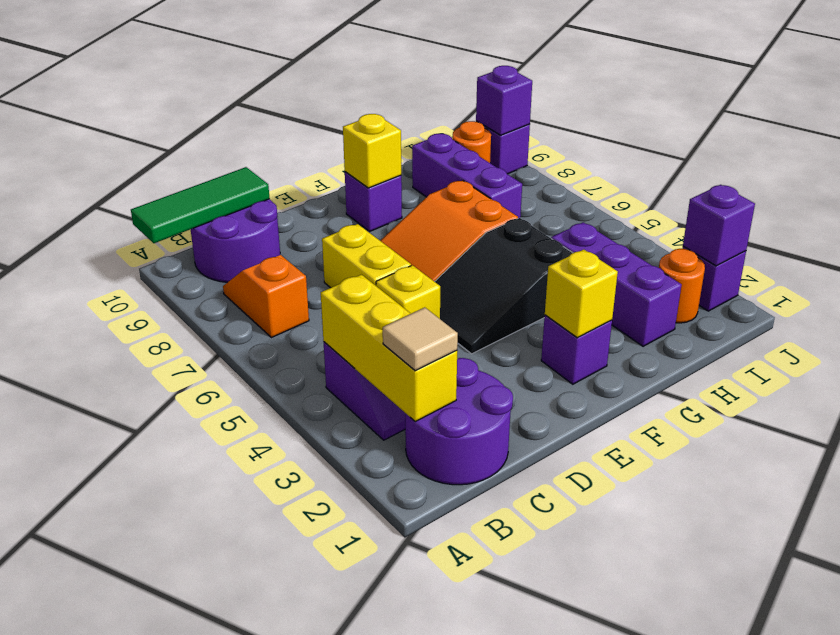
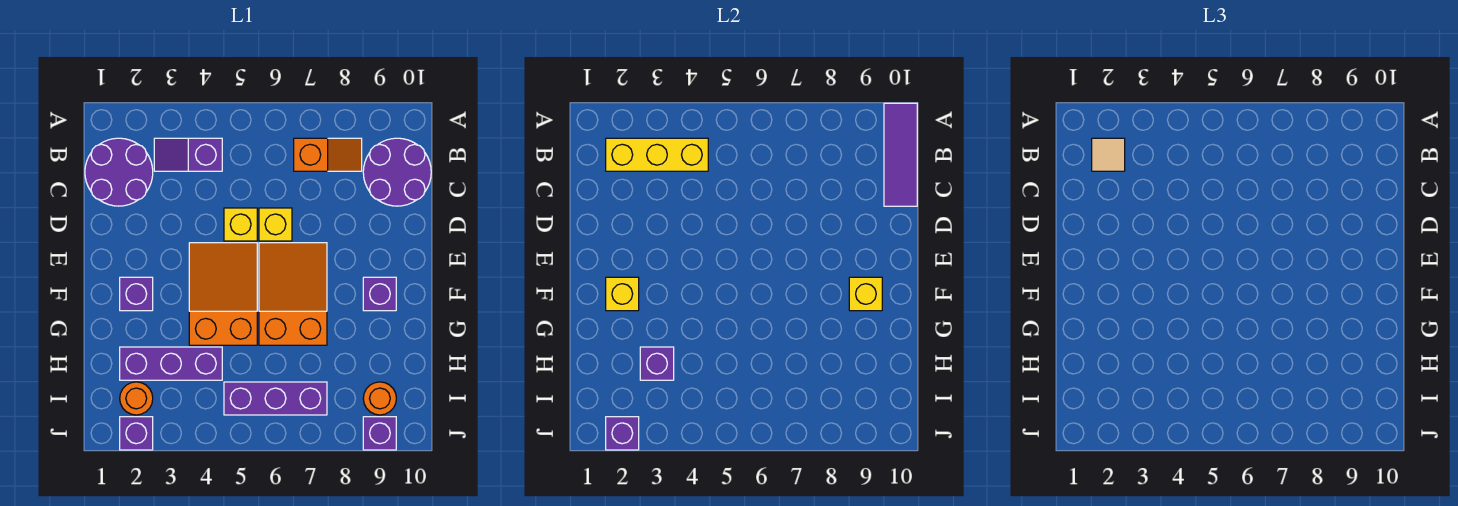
green tile A10:C10 level 2 -> purple tile A10:C10 level 2
yellow brick D6:D7 level 1 -> yellow brick D6 level 1
black slope E4:G5 level 1 top G -> orange slope E4:G5 level 1 top G
purple brick H7:H9 level 1 -> purple brick I5:I7 level 1
purple brick J9 level 2 -> purple brick H3 level 2

